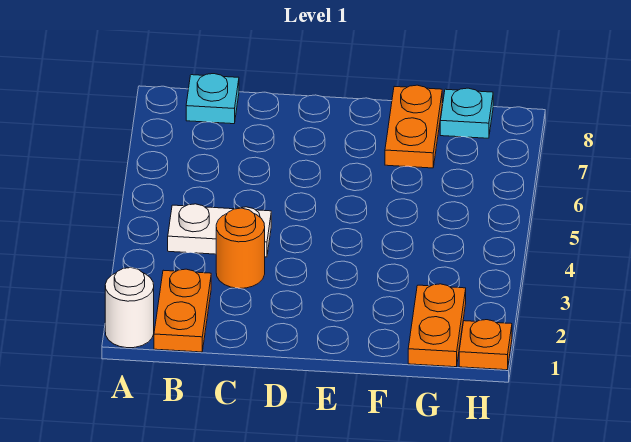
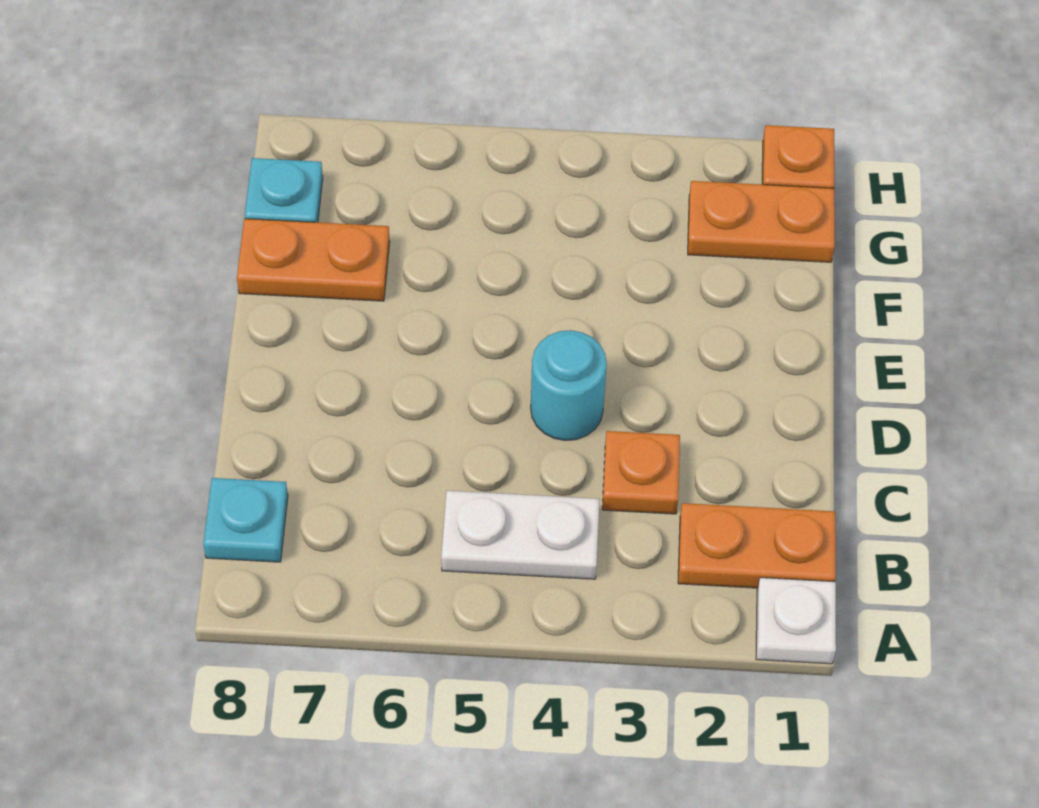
white round brick A1 level 1 -> white plate A1 level 1
white plate B4:C4 level 1 -> white plate B4:B5 level 1
orange round brick C3 level 1 -> orange plate C3 level 1
none -> cyan round brick D4 level 1

